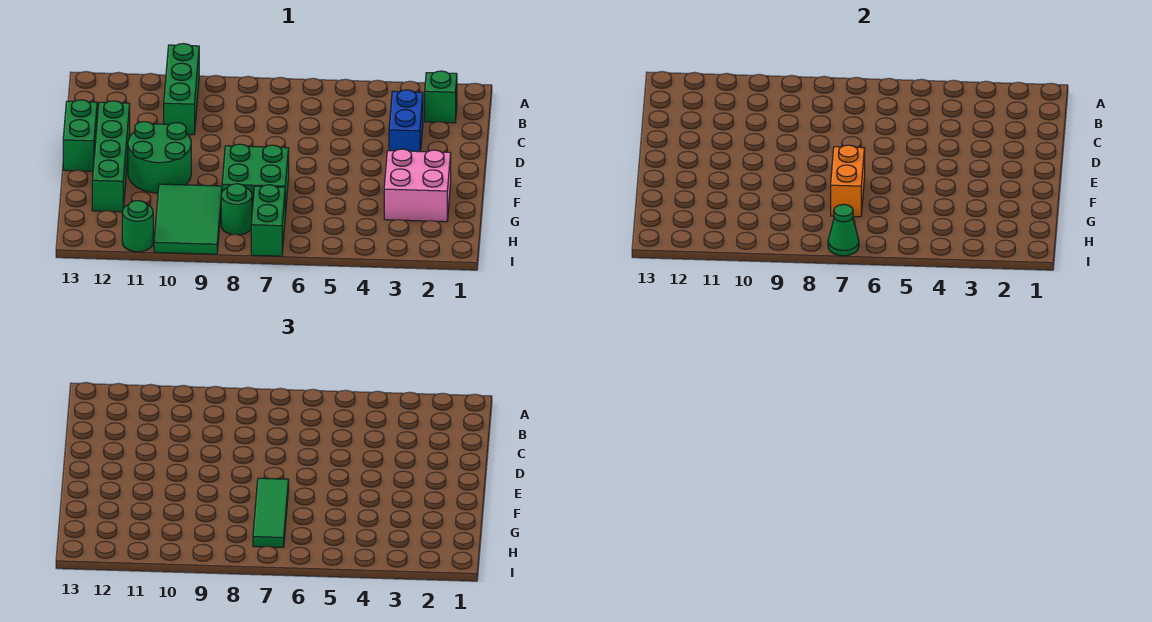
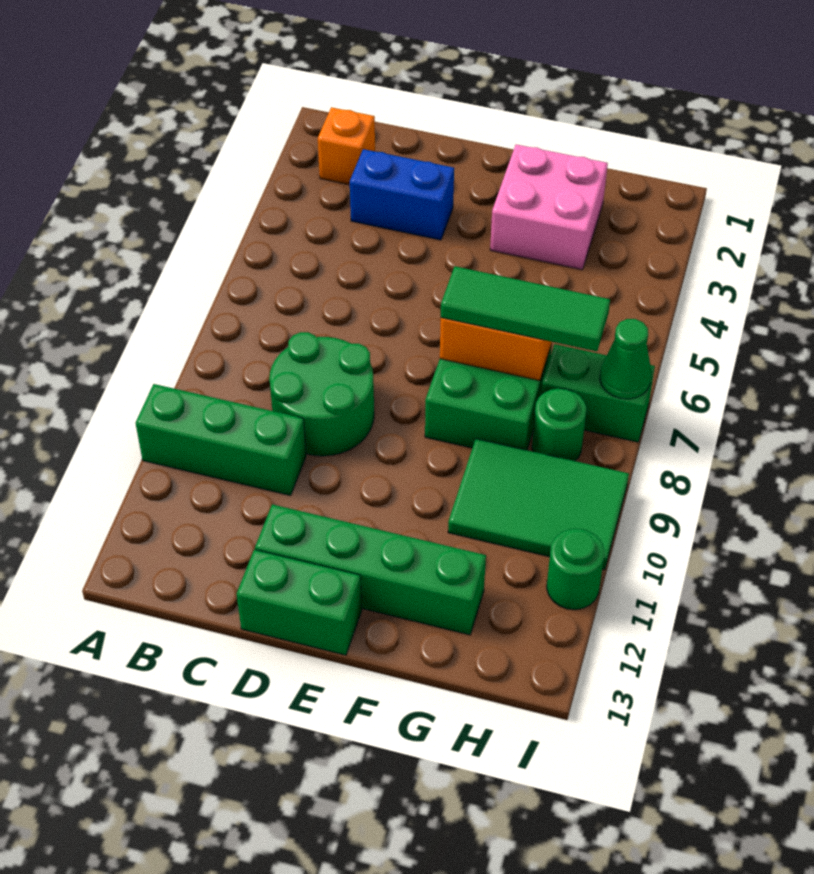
green brick B2 level 1 -> orange brick B2 level 1
green round brick E10:F11 level 1 -> green round brick C8:D9 level 1

